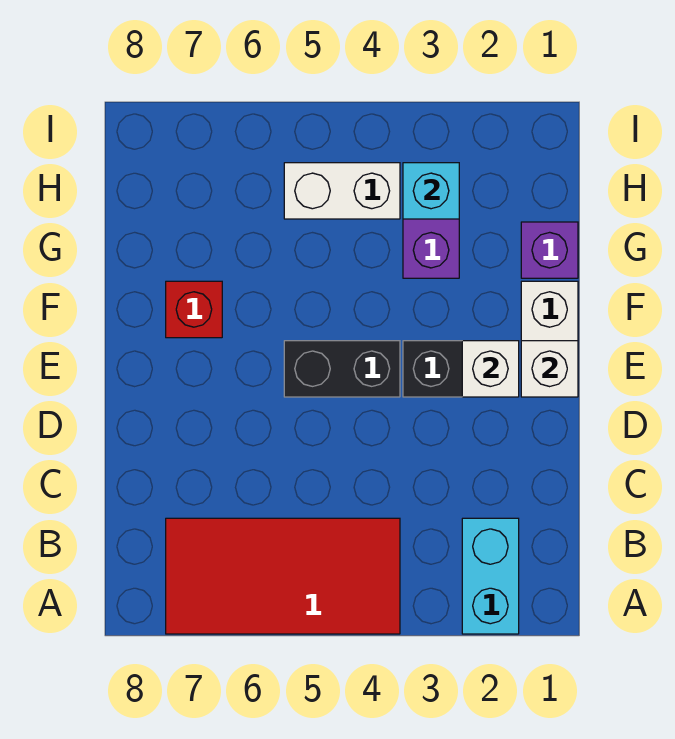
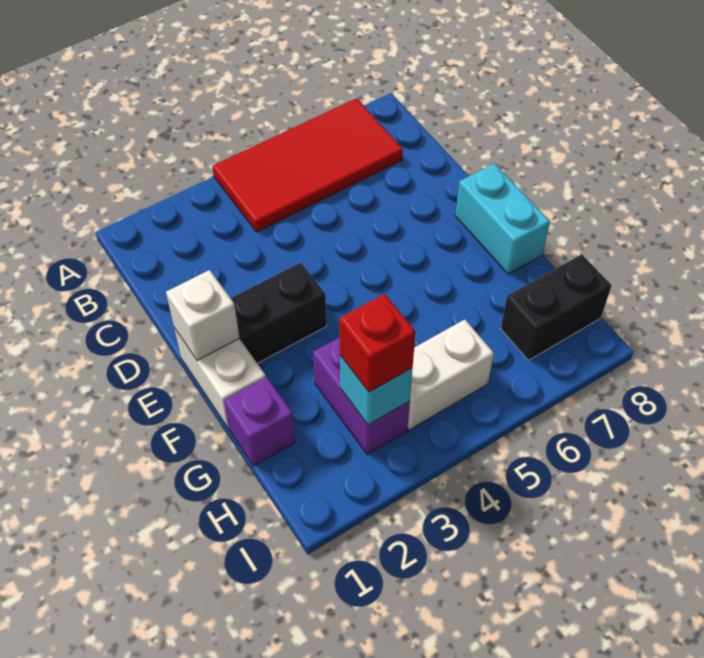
cyan brick A2:B2 level 1 -> cyan brick E8:F8 level 1
white brick E2 level 2 -> none
black brick E4:E5 level 1 -> black brick H7:H8 level 1
red brick F7 level 1 -> red brick H3 level 3

